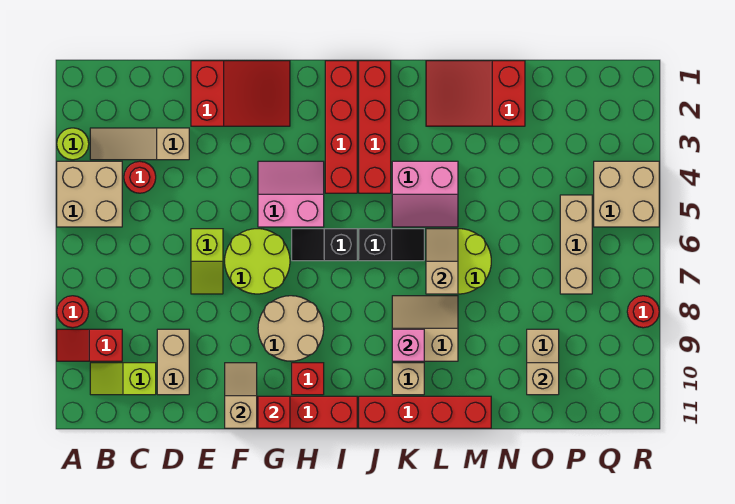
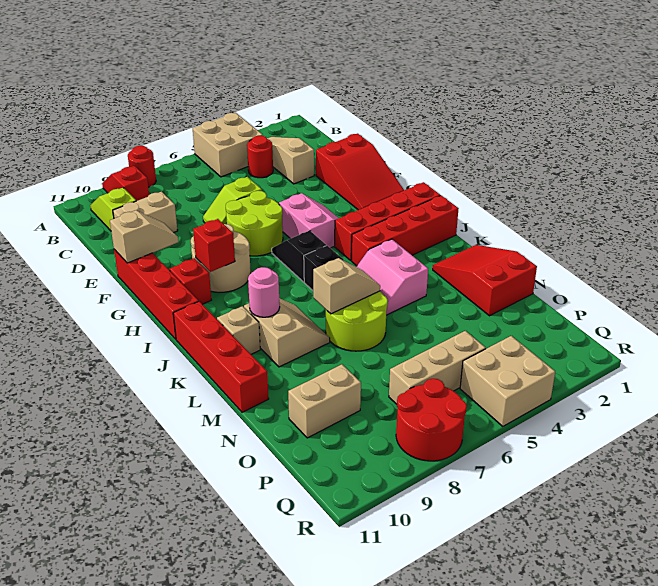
lime round brick A3 level 1 -> none
red brick G11 level 2 -> red brick H9 level 2
pink brick K9 level 2 -> pink round brick K9 level 2
tan brick O10 level 2 -> none
red round brick R8 level 1 -> red round brick Q7:R8 level 1

